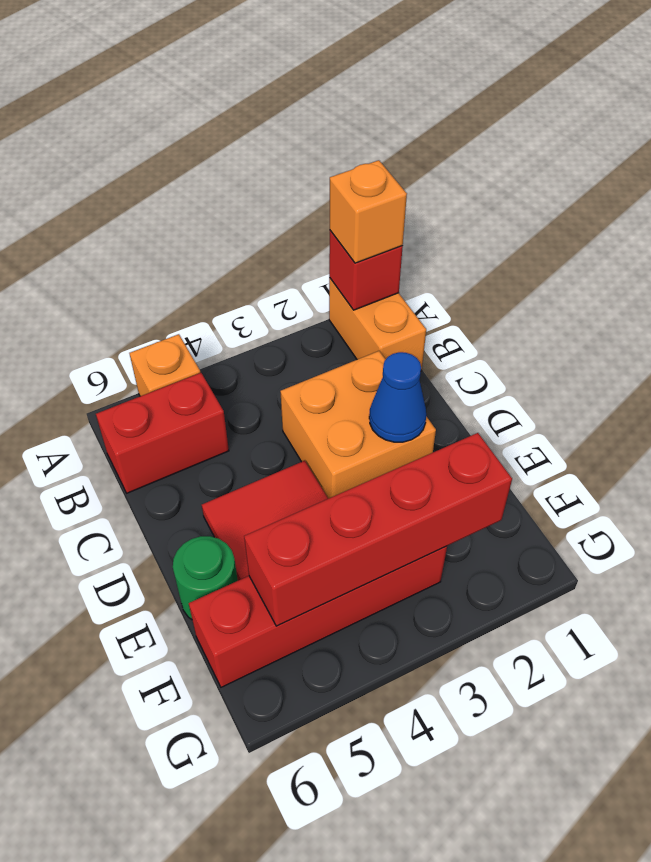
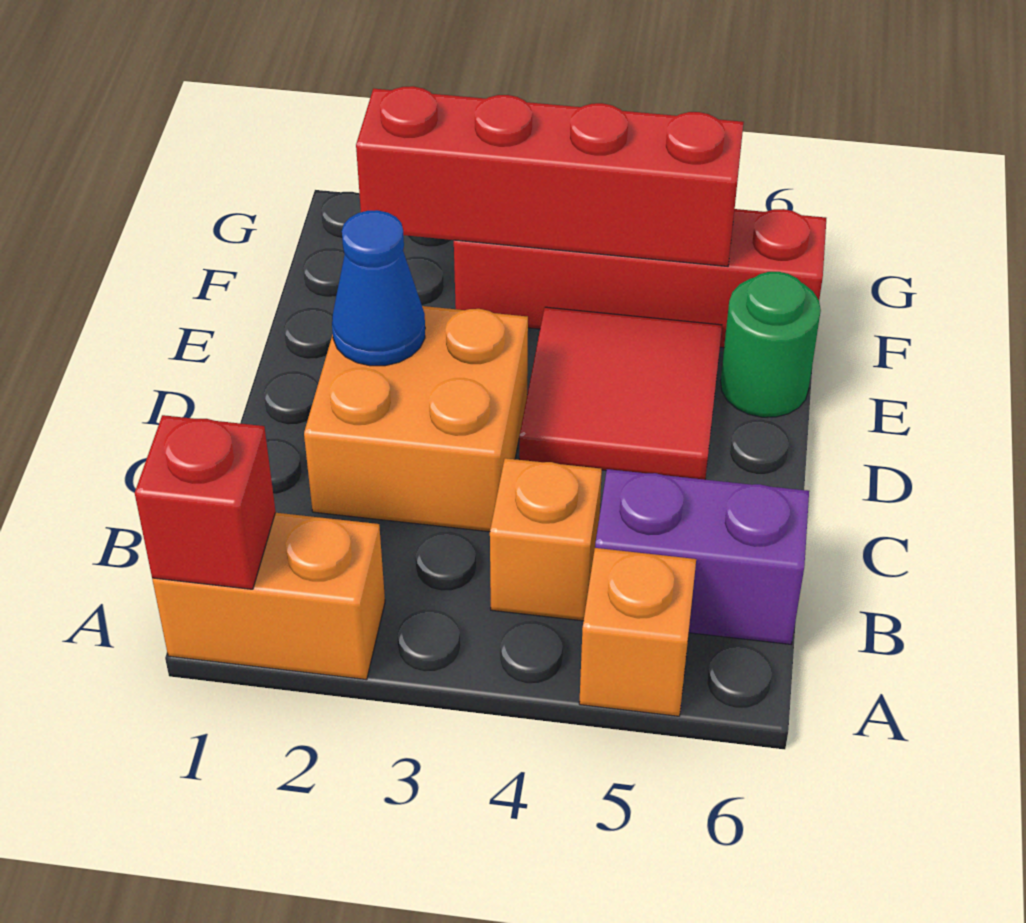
orange brick A1:B1 level 1 -> orange brick A1:A2 level 1
orange brick A1 level 3 -> orange brick B4 level 1
red brick B5:B6 level 1 -> purple brick B5:B6 level 1

